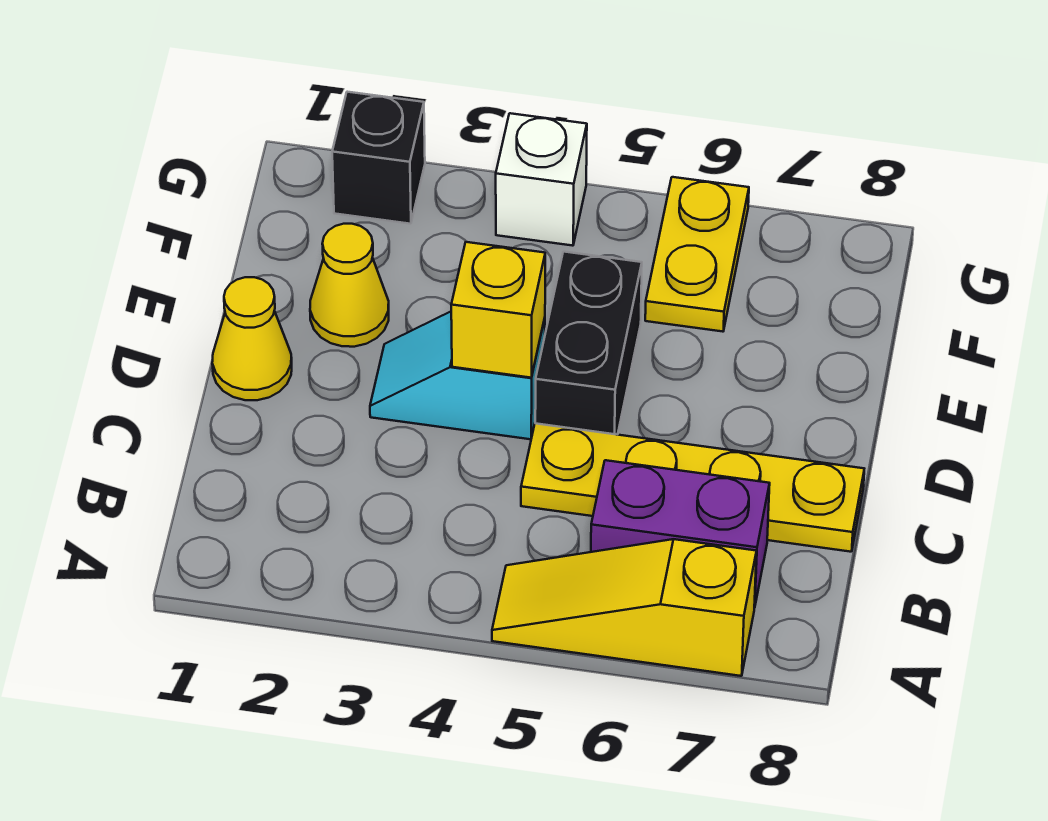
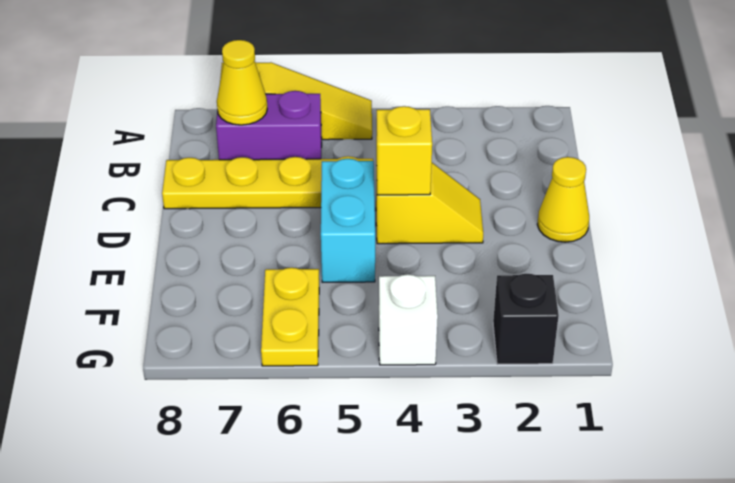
cyan slope D3:D4 level 1 top 4 -> yellow slope D3:D4 level 1 top 4
black brick D5:E5 level 1 -> cyan brick D5:E5 level 1
yellow cone E2 level 1 -> yellow cone B7 level 2

